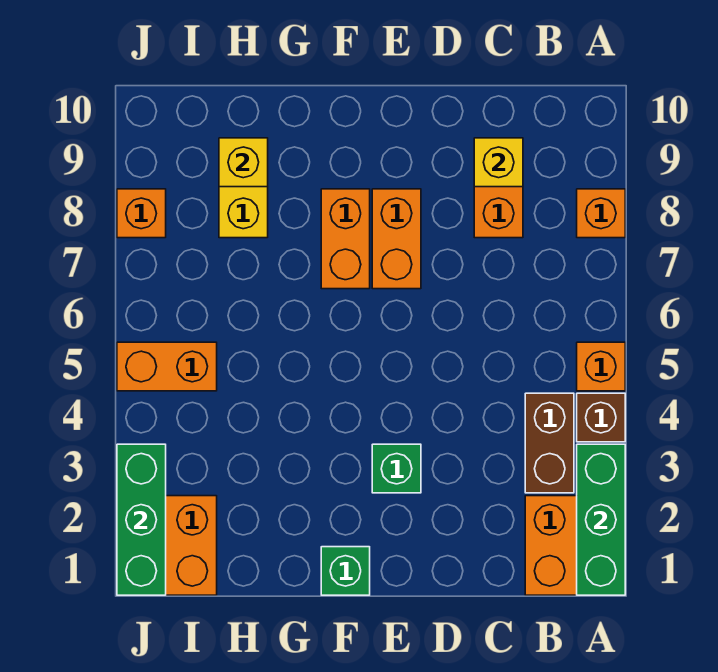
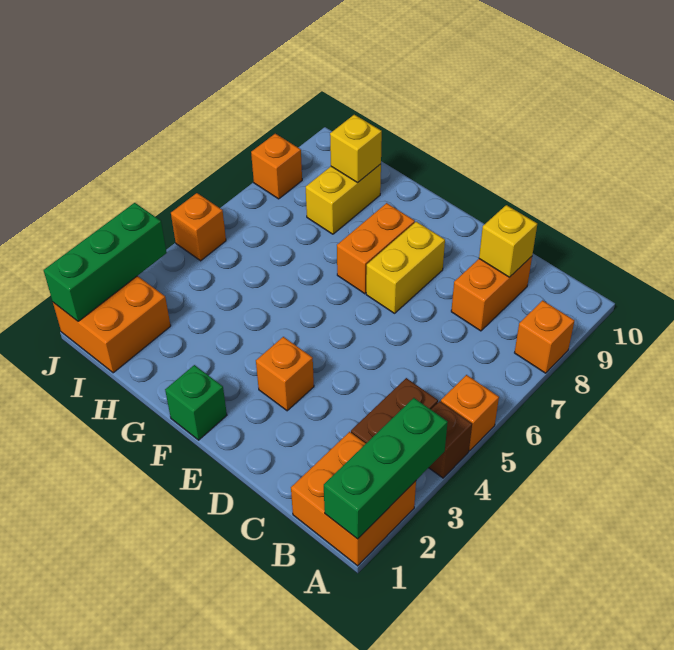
green brick E3 level 1 -> orange brick E3 level 1
orange brick E7:E8 level 1 -> yellow brick E7:E8 level 1
orange brick I5:J5 level 1 -> orange brick J5 level 1

